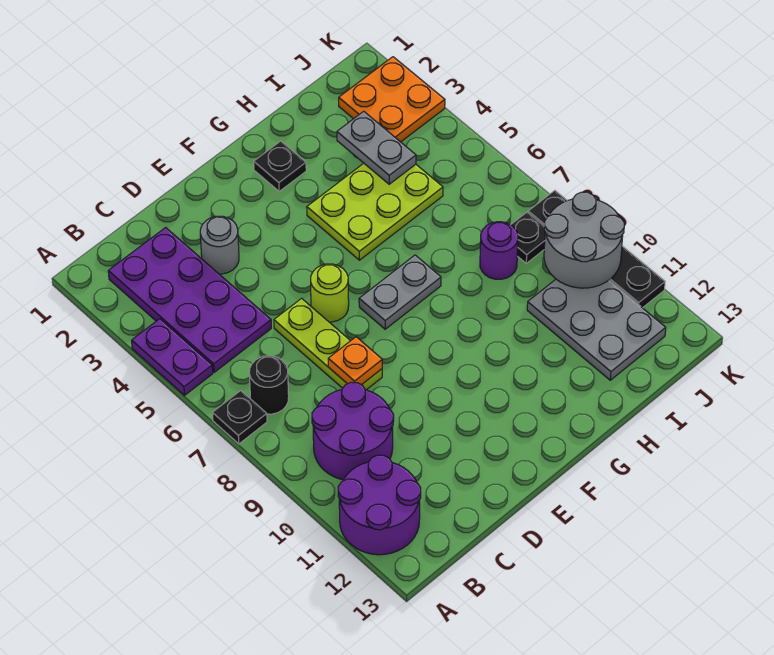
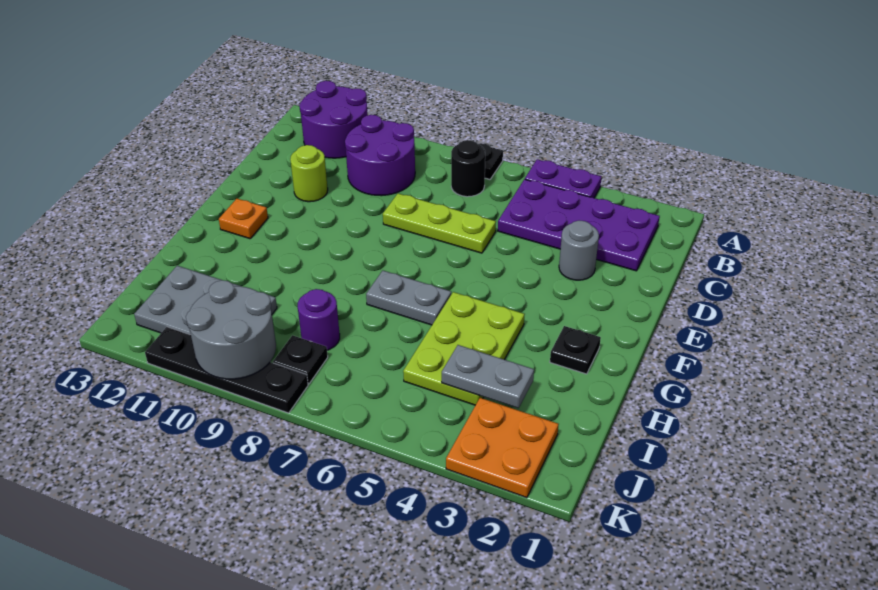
orange plate D8 level 2 -> orange plate F12 level 1
lime round brick E6 level 1 -> lime round brick D11 level 1
grey plate F7:G7 level 1 -> grey plate G6:G7 level 1

